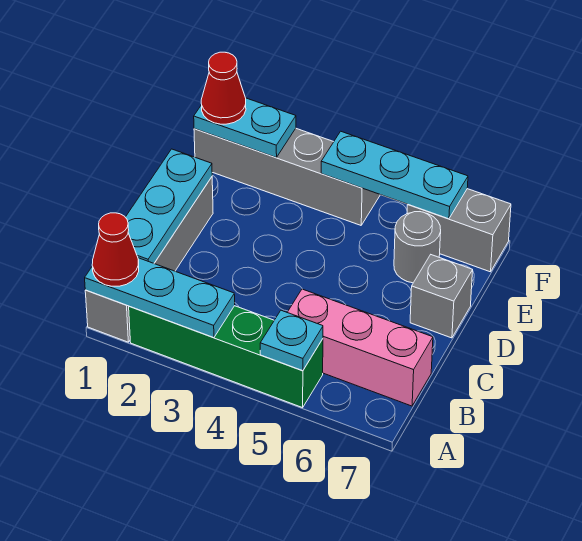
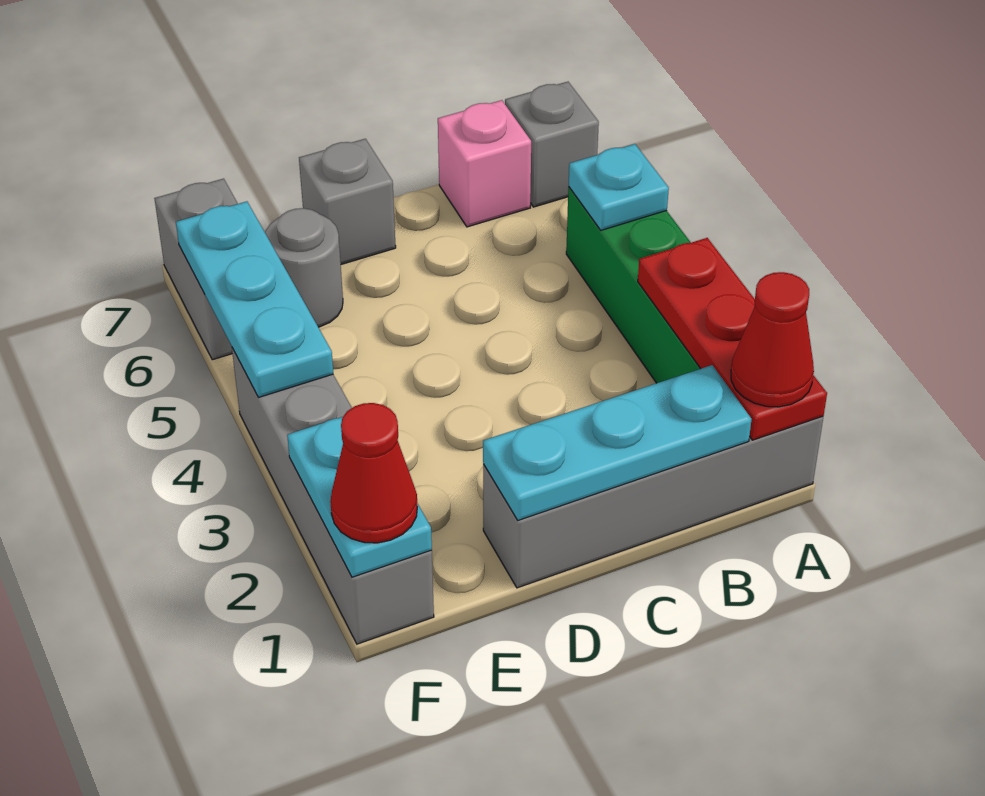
cyan plate A1:A3 level 2 -> red plate A1:A3 level 2
none -> grey brick A7 level 1
pink brick B5:B7 level 1 -> pink brick B7 level 1

